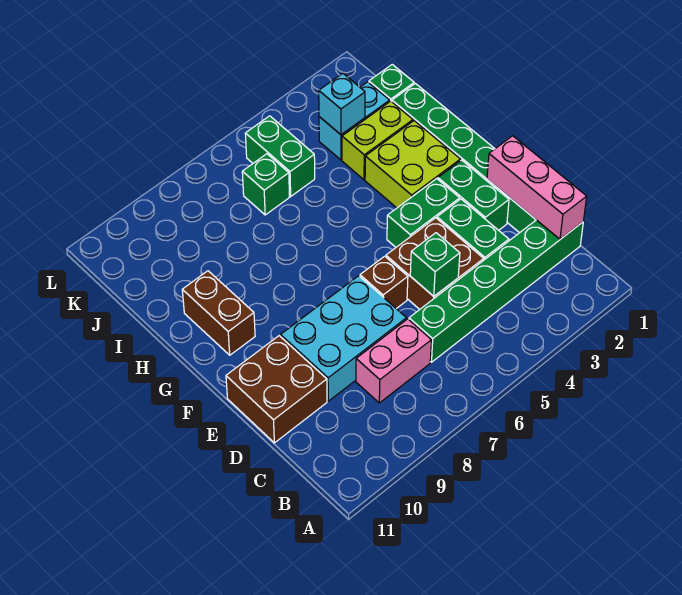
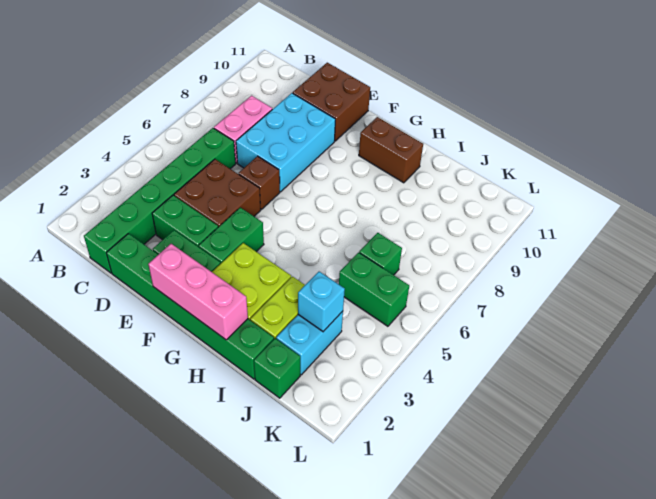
pink brick C1:E1 level 2 -> pink brick F1:H1 level 2
green brick D5 level 2 -> none

